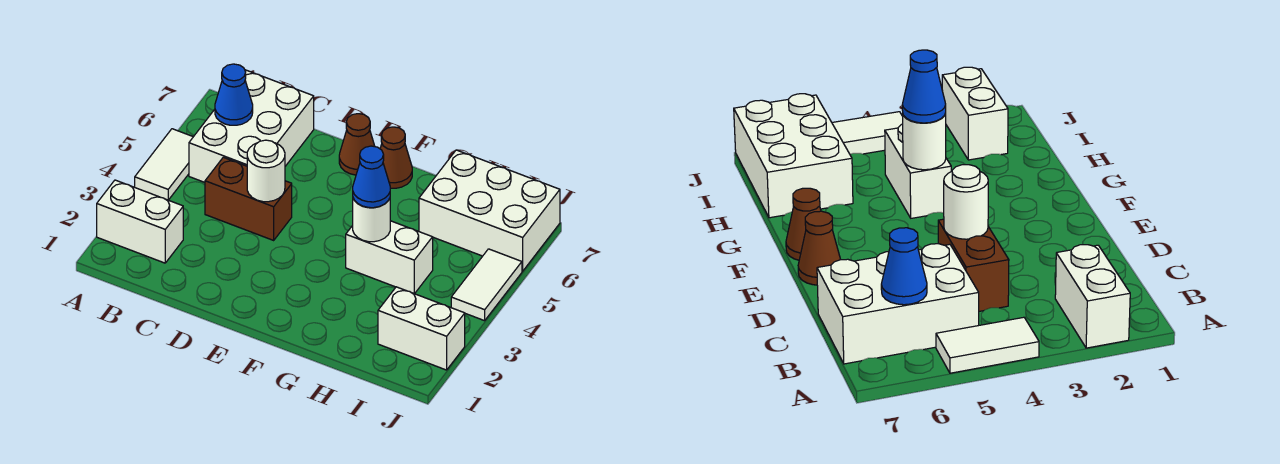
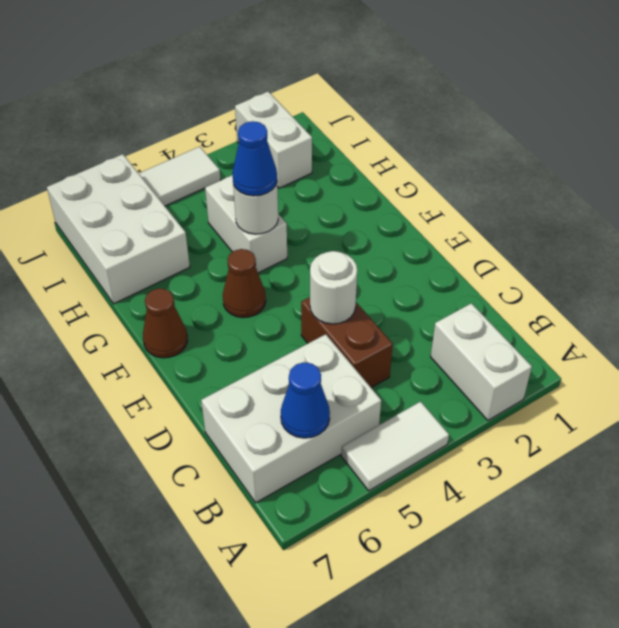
brown cone E7 level 1 -> brown cone F5 level 1

